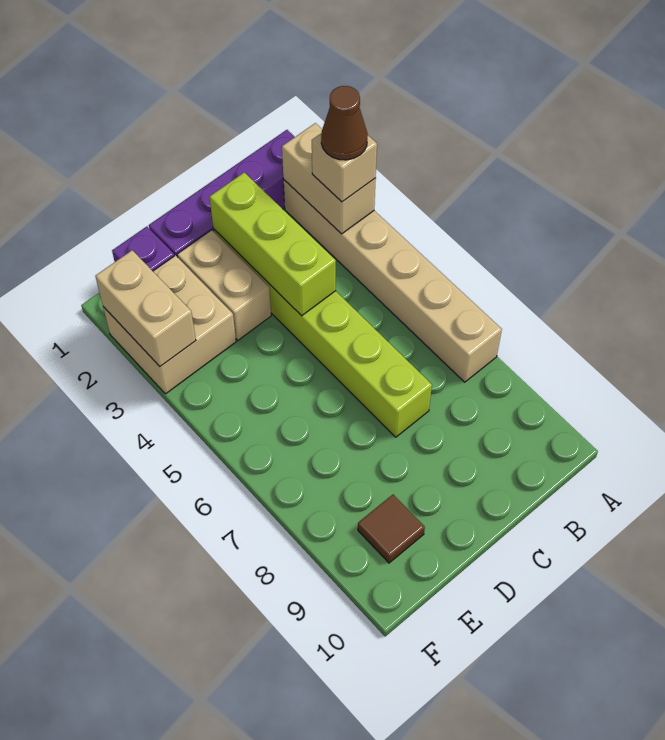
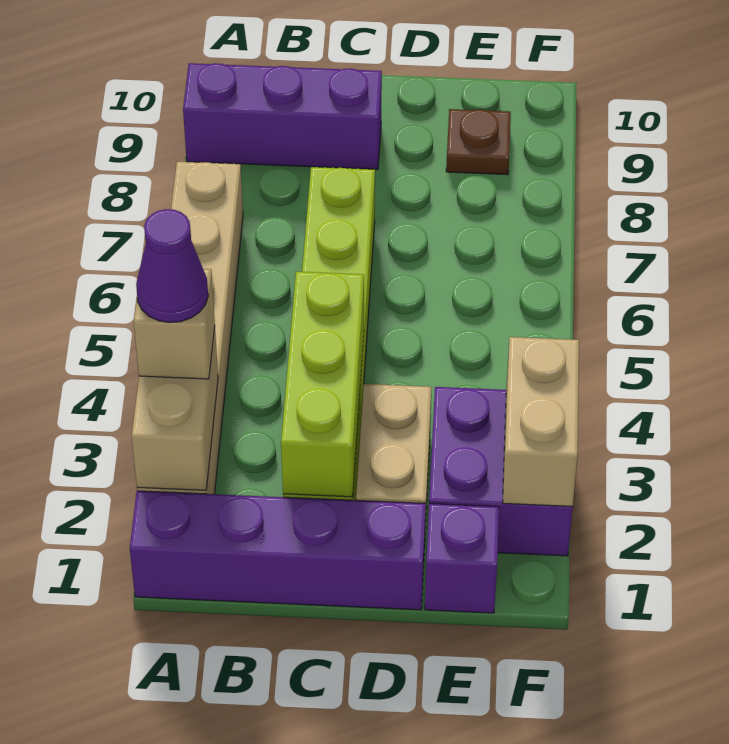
brown cone A3 level 4 -> purple cone A3 level 4
none -> purple brick A9:C9 level 1
tan brick E2:F3 level 1 -> purple brick E2:F3 level 1
brown tile E9 level 1 -> brown plate E9 level 1

